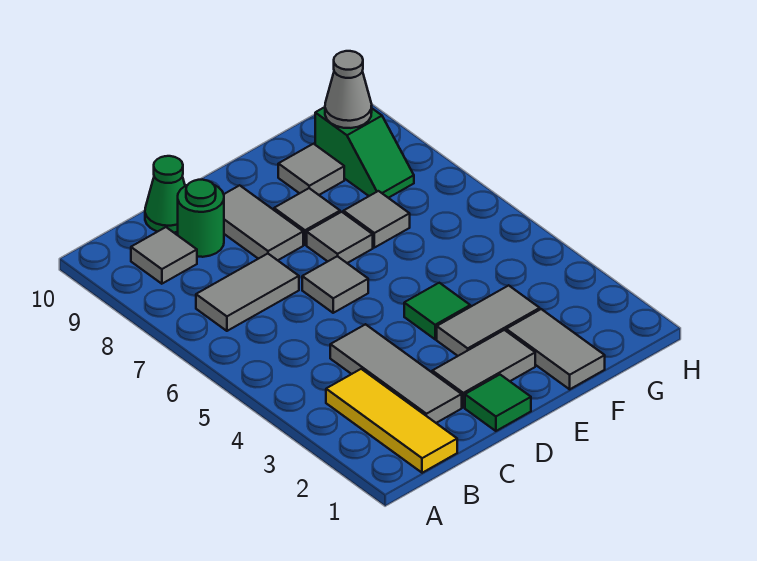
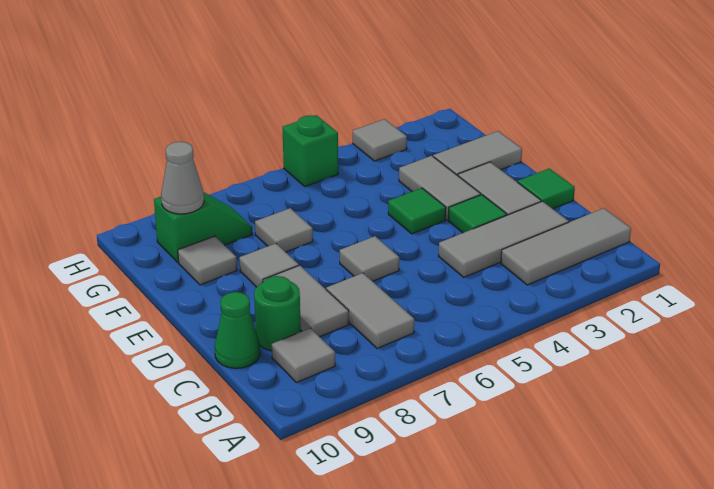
yellow tile B1:B3 level 1 -> grey tile B1:B3 level 1
none -> green tile D3 level 1
grey tile D8:D9 level 1 -> grey tile C8:D8 level 1
grey tile E7 level 1 -> grey tile H3 level 1
none -> green brick H5 level 1

